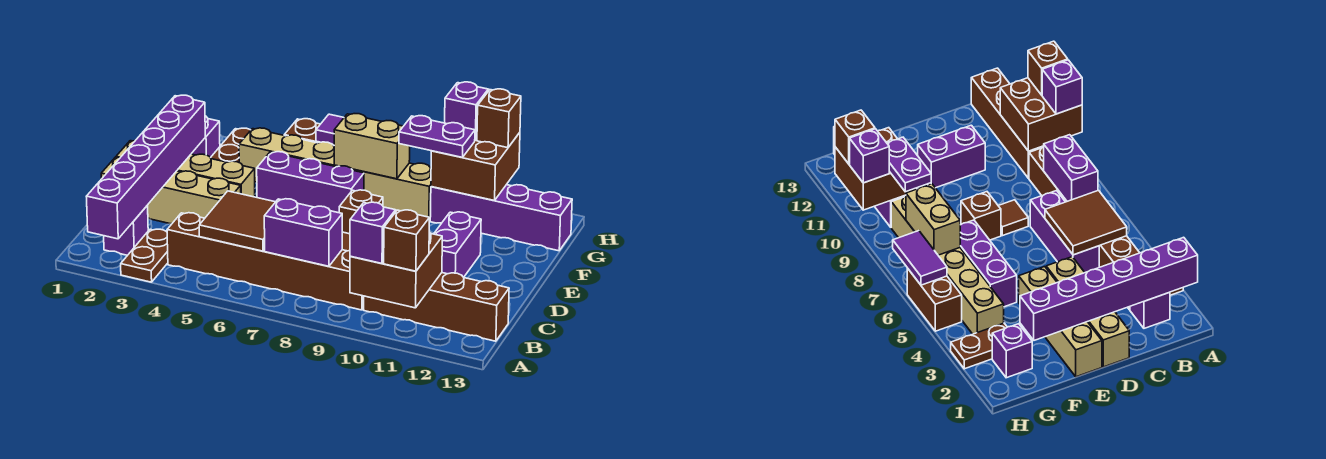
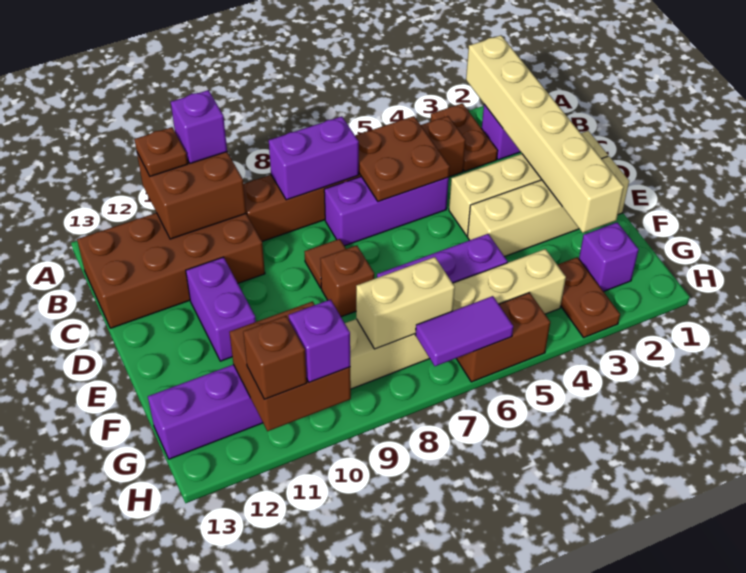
purple brick A2:F2 level 2 -> tan brick A2:F2 level 2
brown brick A11 level 3 -> brown plate A11 level 3
brown tile B5:C6 level 2 -> brown plate B5:C6 level 2
brown brick B10:B13 level 1 -> brown brick B10:C13 level 1
purple plate G9:G10 level 3 -> none

